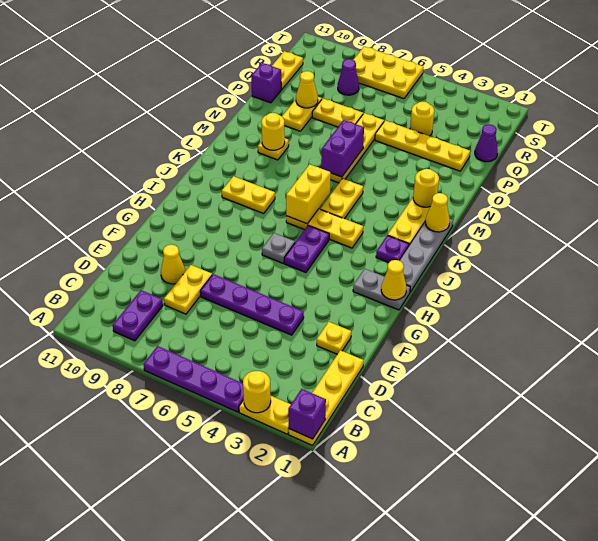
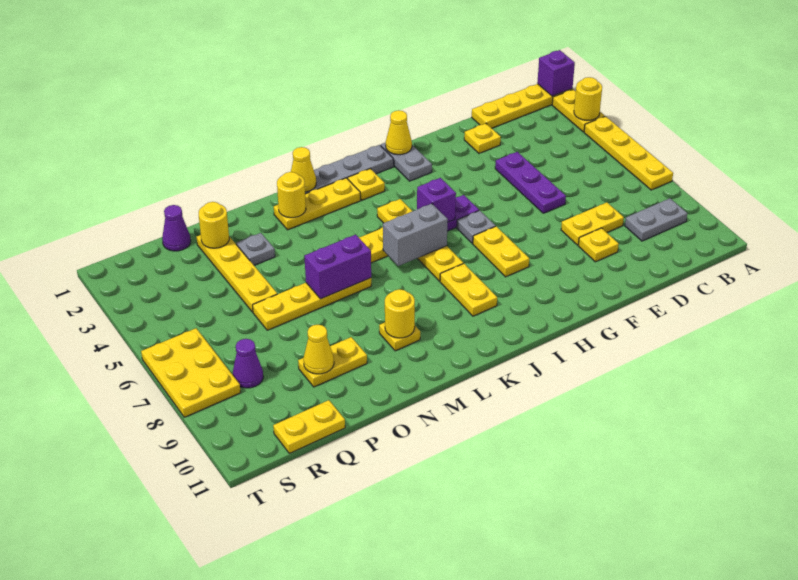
purple plate A4:A7 level 1 -> yellow plate A4:A7 level 1
purple plate B9:C9 level 1 -> grey plate B9:C9 level 1
purple plate E4:E7 level 1 -> purple plate E4:E6 level 1
yellow cone E9 level 1 -> yellow plate E9 level 1
purple plate J2 level 1 -> yellow plate J2 level 1
yellow plate J4:J6 level 1 -> yellow plate J4:J7 level 1
yellow brick J6:K6 level 2 -> grey brick J6:K6 level 2
none -> grey plate O3 level 1
yellow plate P7:P8 level 1 -> yellow plate H7:H8 level 1
purple brick P11 level 1 -> purple brick I5 level 2
yellow round brick Q4 level 1 -> yellow round brick P2 level 2

